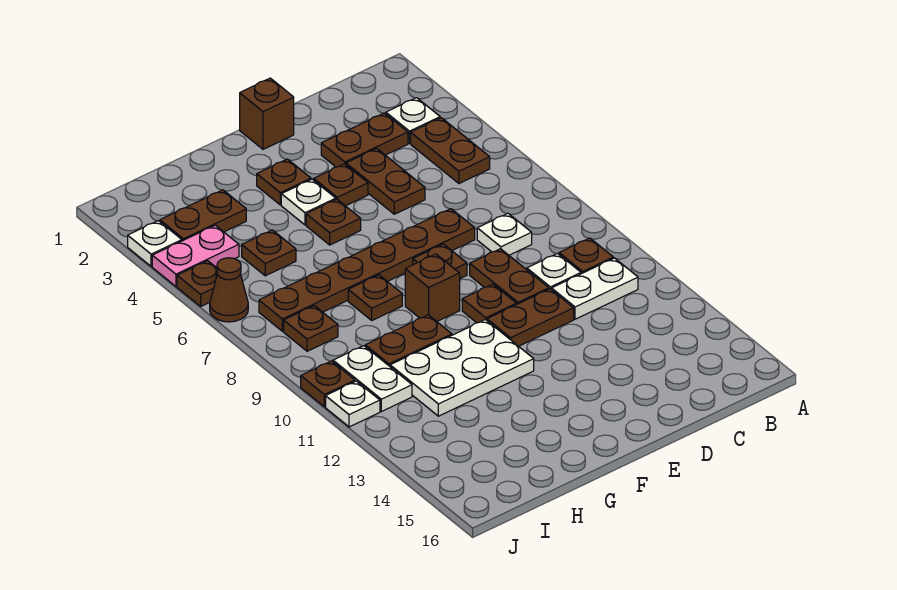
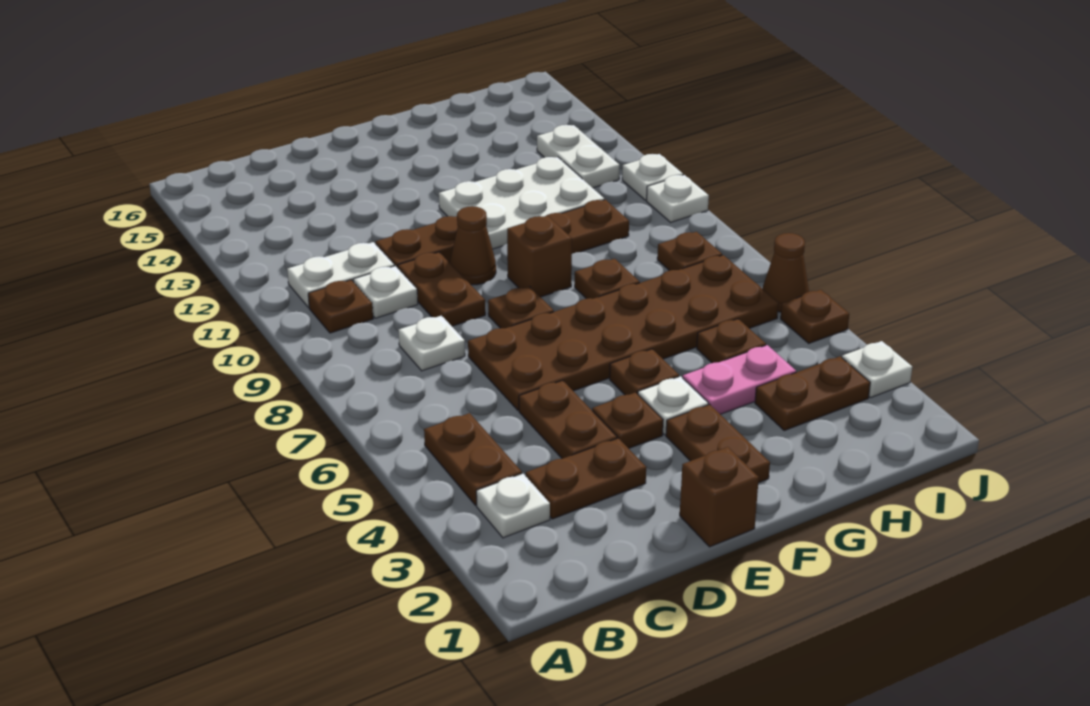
brown plate D7:I7 level 1 -> brown plate D6:I7 level 1
brown plate E10 level 1 -> brown cone E10 level 1
brown plate F3 level 1 -> brown plate F2:F3 level 1
pink plate I4:J4 level 1 -> pink plate G4:H4 level 1
white plate I10:I11 level 1 -> white plate I12:I13 level 1
brown plate J10 level 1 -> white plate J10 level 1

